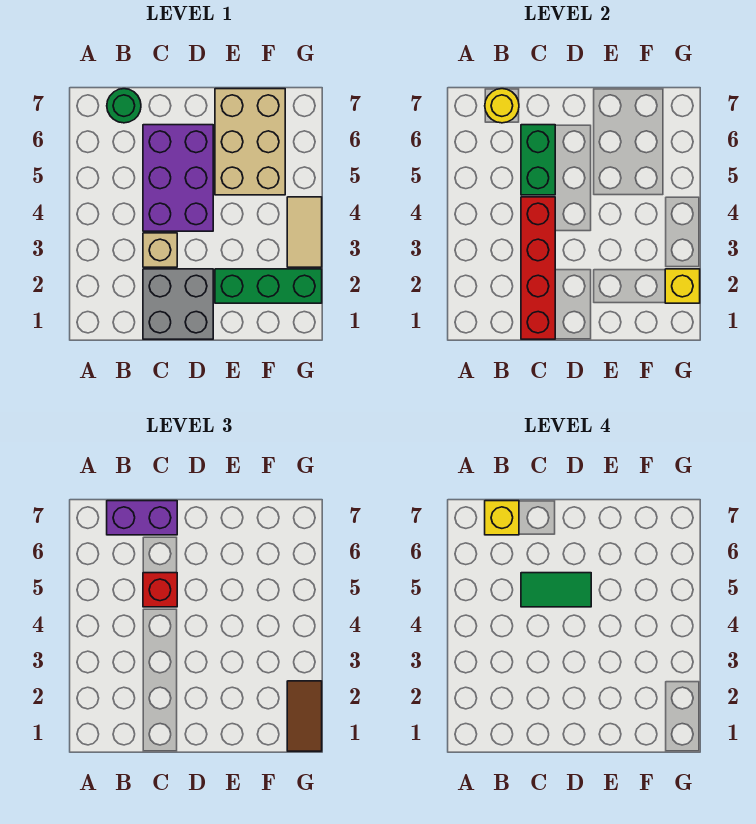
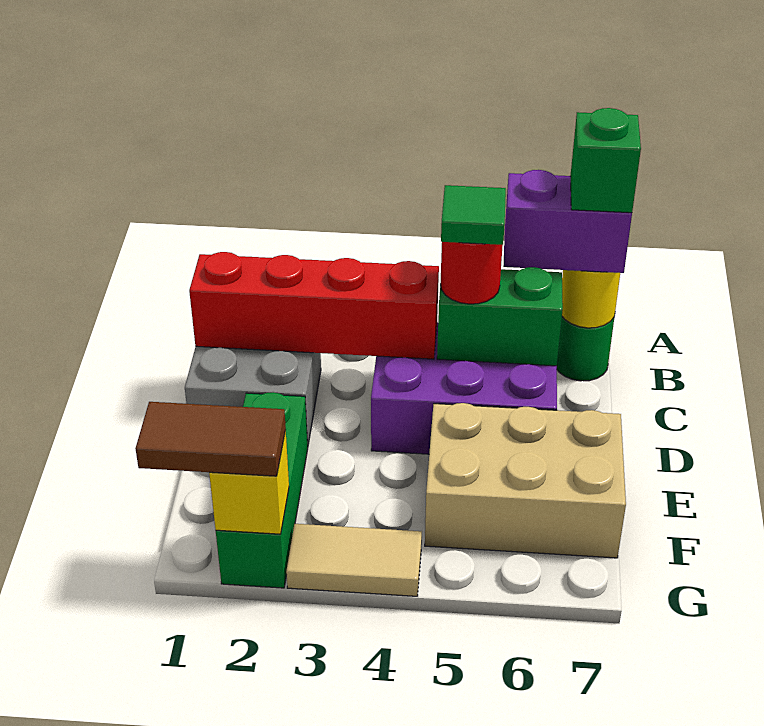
purple brick B7:C7 level 3 -> purple brick B6:B7 level 3
yellow brick B7 level 4 -> green brick B7 level 4
tan brick C3 level 1 -> none
red brick C5 level 3 -> red round brick C5 level 3
green tile C5:D5 level 4 -> green tile C5 level 4

